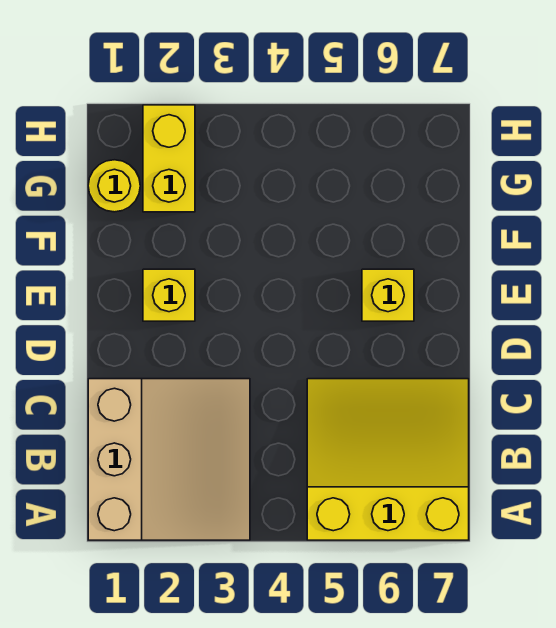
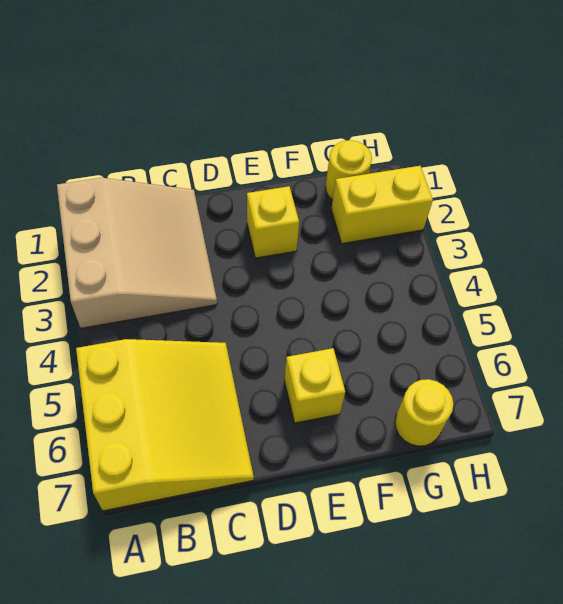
tan slope A1:C3 level 1 top 1 -> tan slope A1:C3 level 1 top A
none -> yellow round brick G7 level 1

